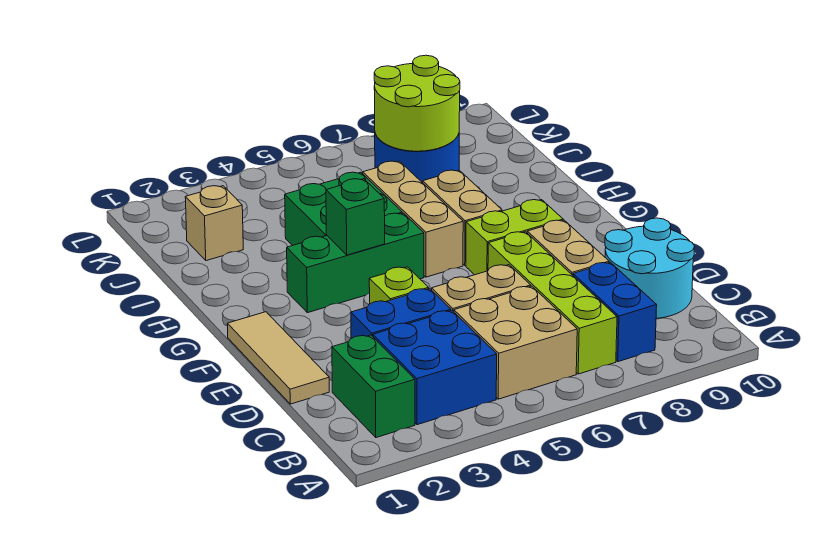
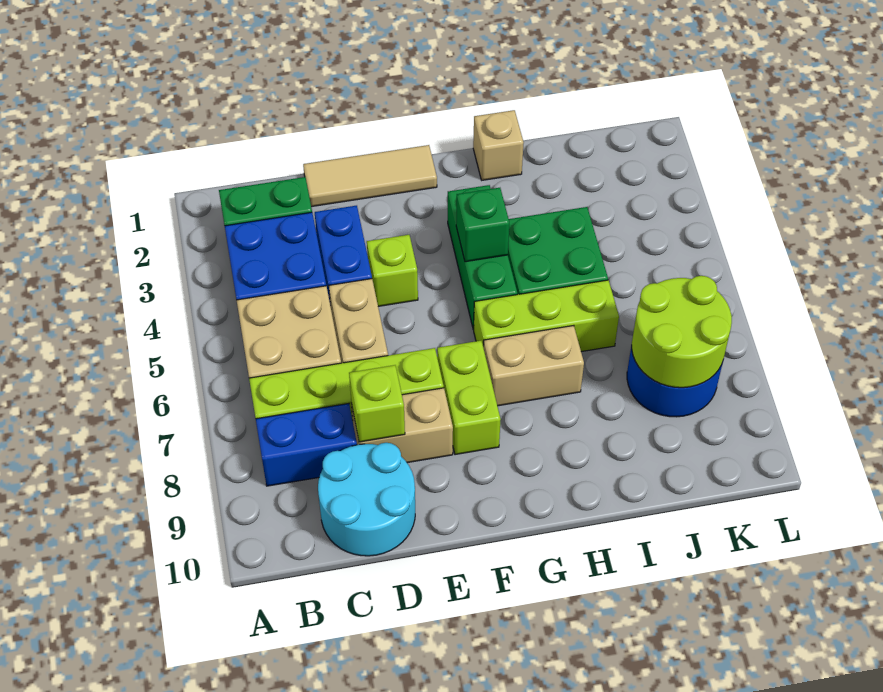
none -> lime brick D8 level 2
tan brick G6:I6 level 1 -> lime brick G6:I6 level 1
tan brick J2 level 1 -> tan brick H1 level 1

